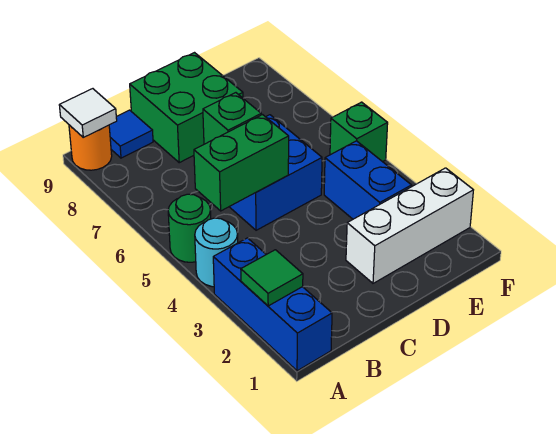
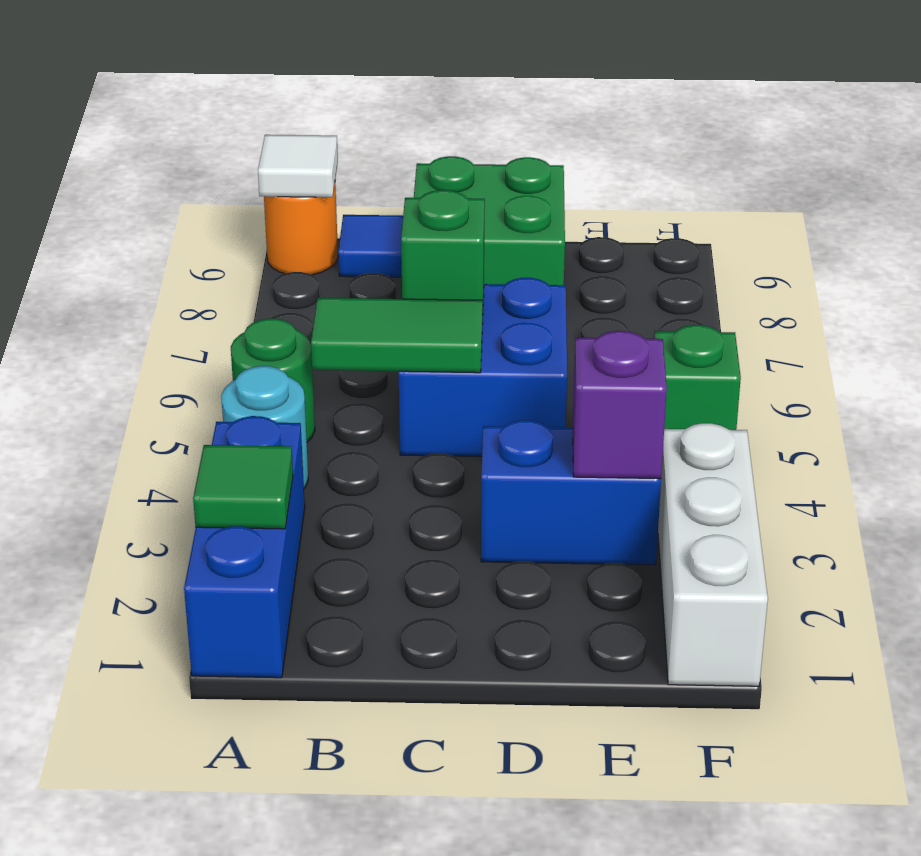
green brick B5:C5 level 2 -> green tile B5:C5 level 2
white brick D2:F2 level 1 -> white brick F1:F3 level 1
blue brick E3:E4 level 1 -> blue brick D3:E3 level 1
none -> purple brick E3 level 2

